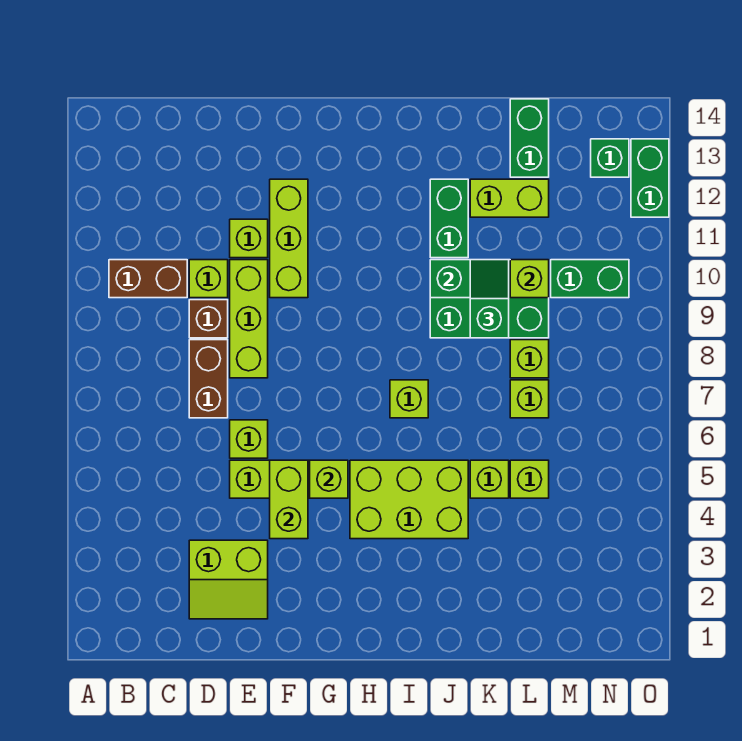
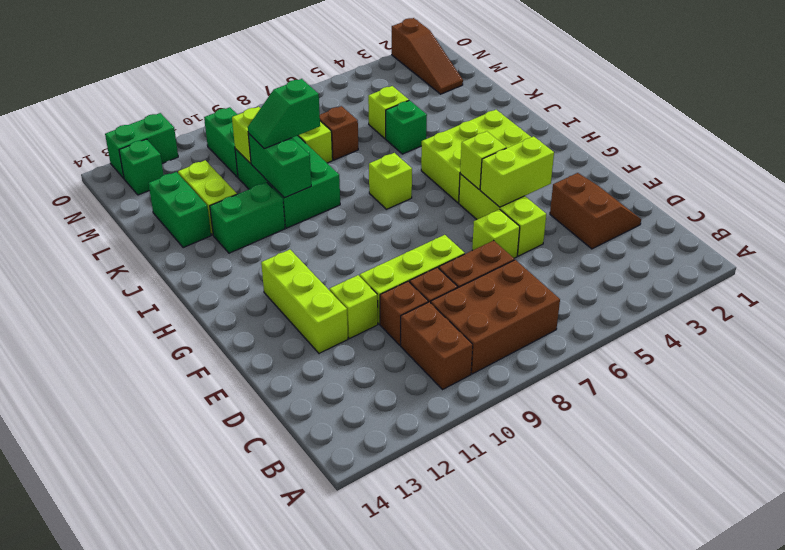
none -> brown brick B7:C9 level 1
lime slope D2:E3 level 1 top 3 -> brown slope D2:E3 level 1 top 3
lime brick D10 level 1 -> brown brick D10 level 1
lime brick F10:F12 level 1 -> lime brick E12:G12 level 1
lime brick H4:J5 level 1 -> lime brick H3:I5 level 1
lime brick K5 level 1 -> green brick K5 level 1
lime brick L7 level 1 -> brown brick L7 level 1
green brick L13:L14 level 1 -> green brick K13:L13 level 1
none -> brown slope M2:O2 level 1 top O

